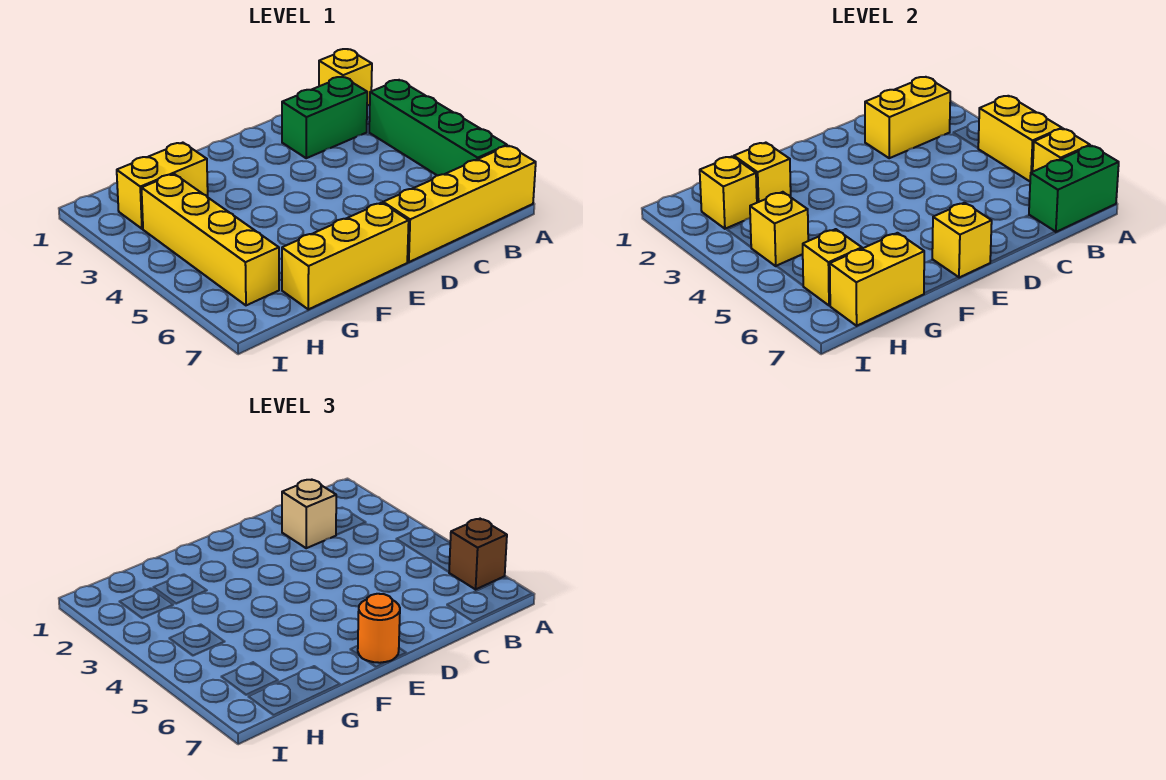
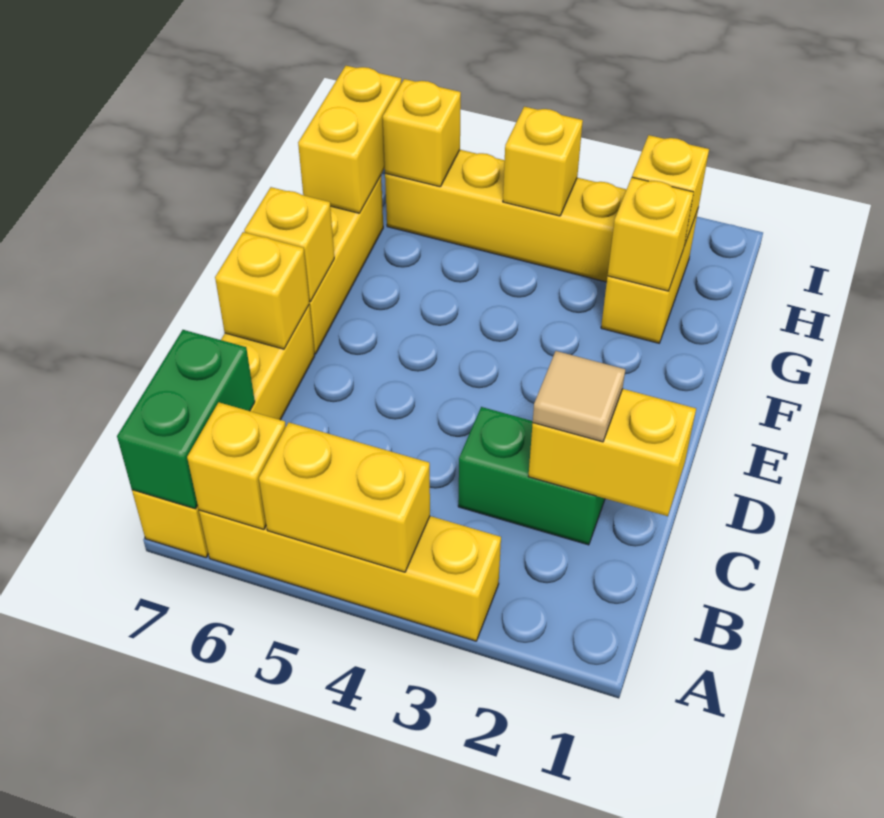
yellow brick A1 level 1 -> yellow brick D7 level 2
green brick A3:A6 level 1 -> yellow brick A3:A6 level 1
brown brick A6 level 3 -> none
green brick B2:C2 level 1 -> green brick C2:C3 level 1
yellow brick B2:C2 level 2 -> yellow brick C1:C2 level 2
tan brick C2 level 3 -> tan tile C2 level 3
orange round brick E7 level 3 -> none

